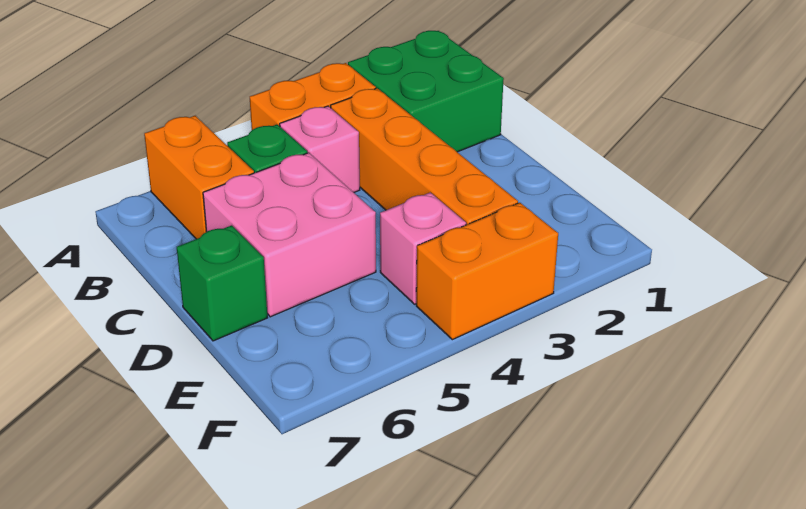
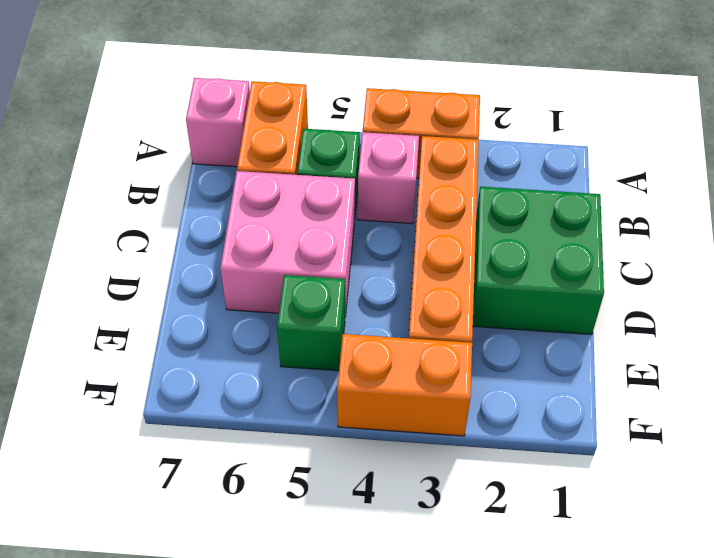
green brick A1:B2 level 1 -> green brick C1:D2 level 1
green brick D7 level 1 -> green brick E5 level 1
pink brick E4 level 1 -> pink brick A7 level 1

